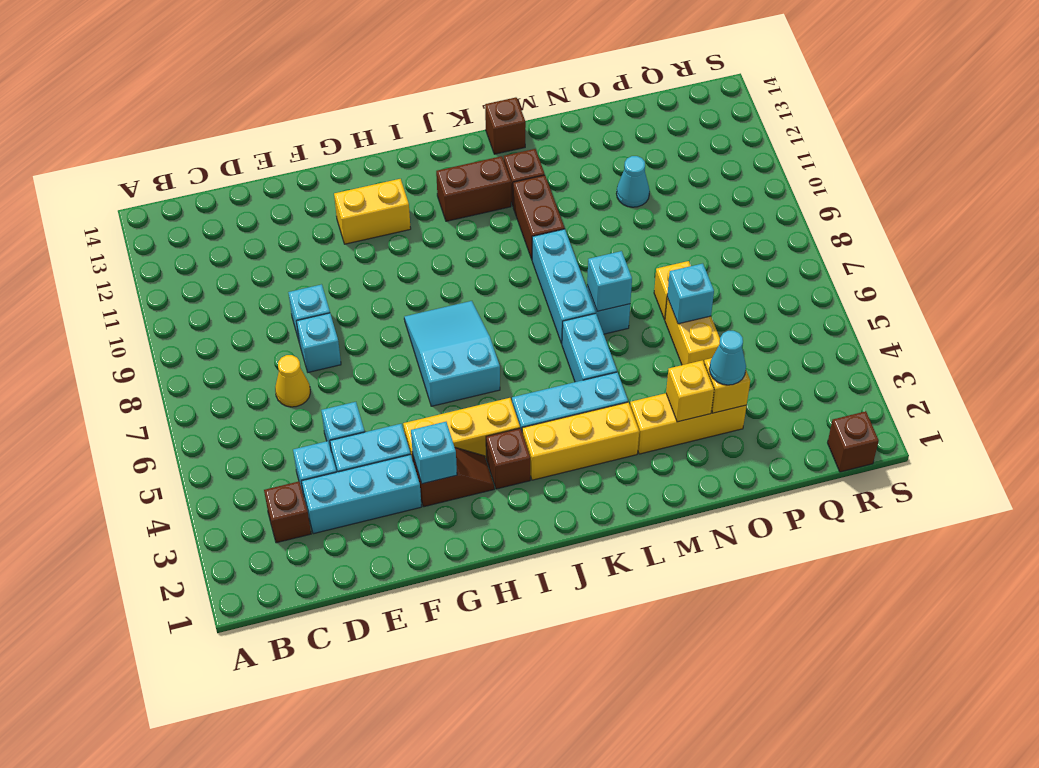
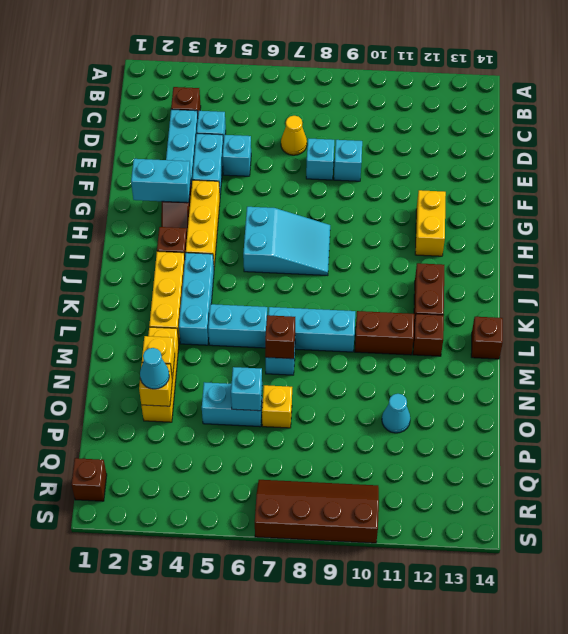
cyan brick G3 level 2 -> cyan brick G2:G3 level 2
cyan brick M7 level 2 -> brown brick M7 level 2
yellow brick O5:O6 level 1 -> cyan brick O5:O6 level 1
none -> brown slope R7:S10 level 1 top S

